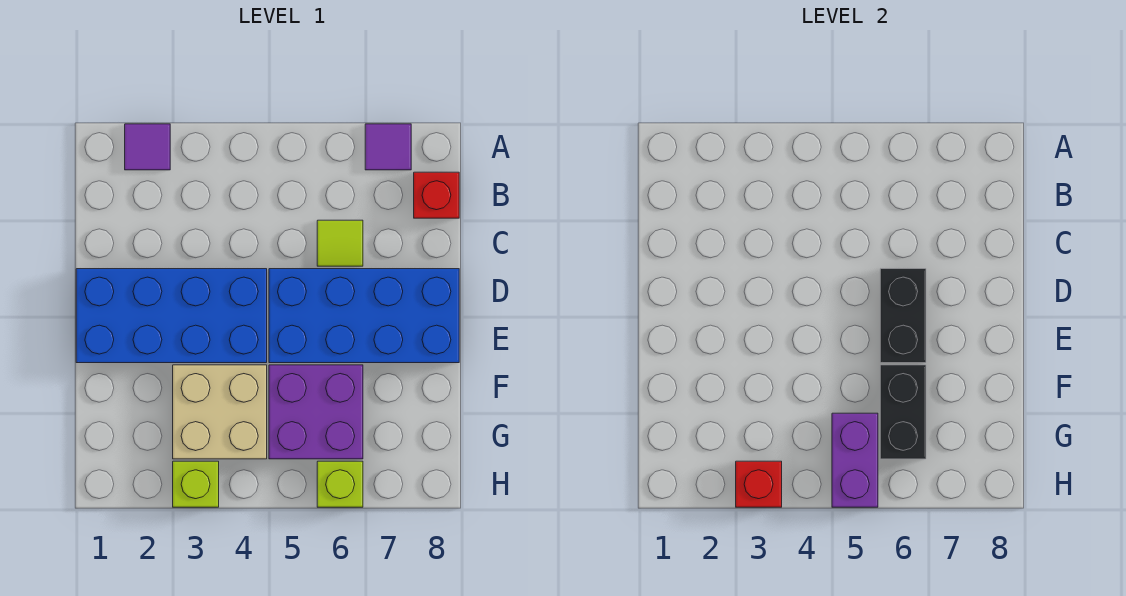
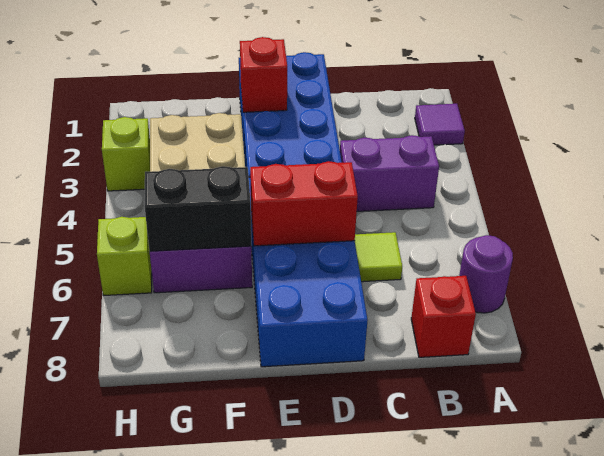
purple tile A7 level 1 -> purple round brick A7 level 1
black brick D6:E6 level 2 -> red brick D6:E6 level 2
purple brick G5:H5 level 2 -> purple brick B4:C4 level 1
red brick H3 level 2 -> red brick E2 level 2

